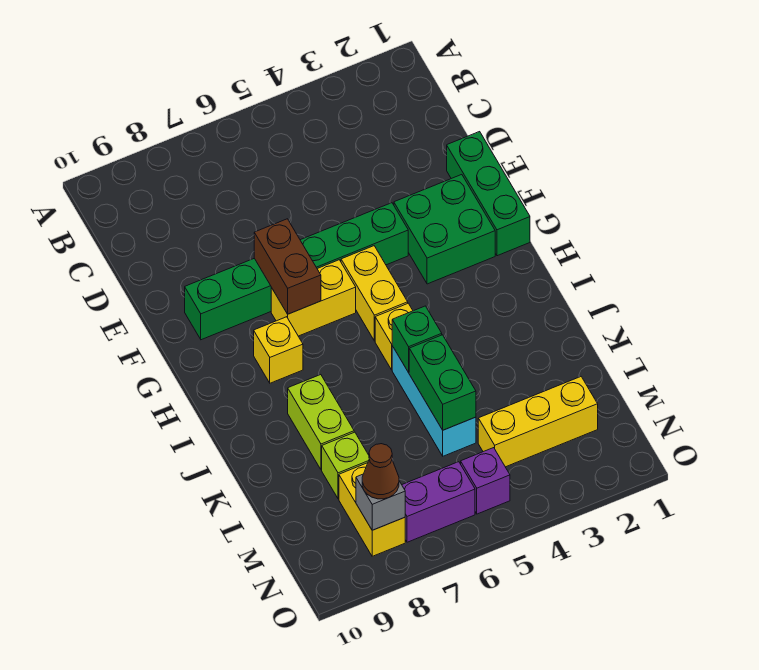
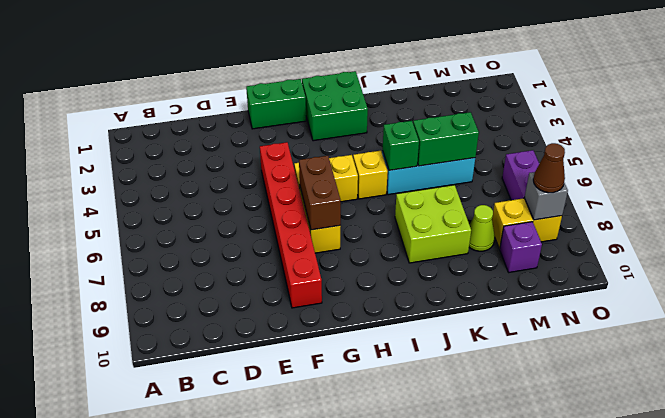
green brick E1:G1 level 1 -> green brick F1:G1 level 1
green brick F2:G3 level 1 -> green brick H1:I2 level 1
green brick F4:F9 level 1 -> red brick F4:F9 level 1
brown brick F7:G7 level 2 -> brown brick G6:G7 level 2
yellow brick H8 level 1 -> none
lime brick J8:K8 level 1 -> lime brick J7:K8 level 1
lime brick L8 level 1 -> lime cone L8 level 1
yellow brick M2:M4 level 1 -> none
purple brick N5 level 1 -> purple brick M9 level 1

